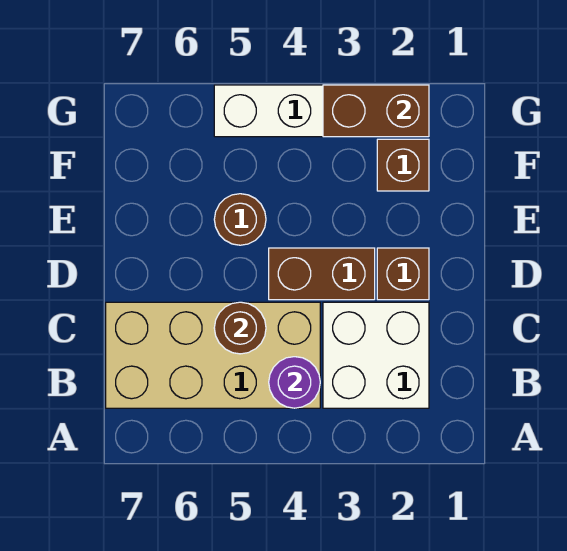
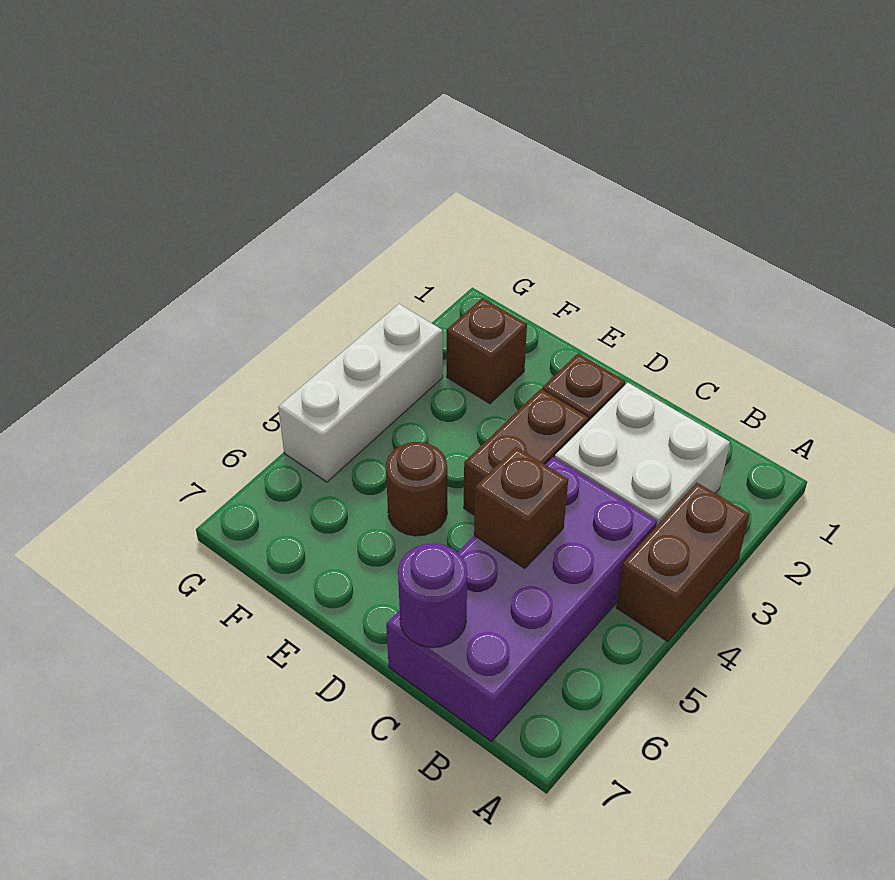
tan brick B4:C7 level 1 -> purple brick B4:C7 level 1
purple round brick B4 level 2 -> purple round brick C7 level 2
brown round brick C5 level 2 -> brown brick C5 level 2
brown brick G2:G3 level 2 -> brown brick A3:A4 level 1

